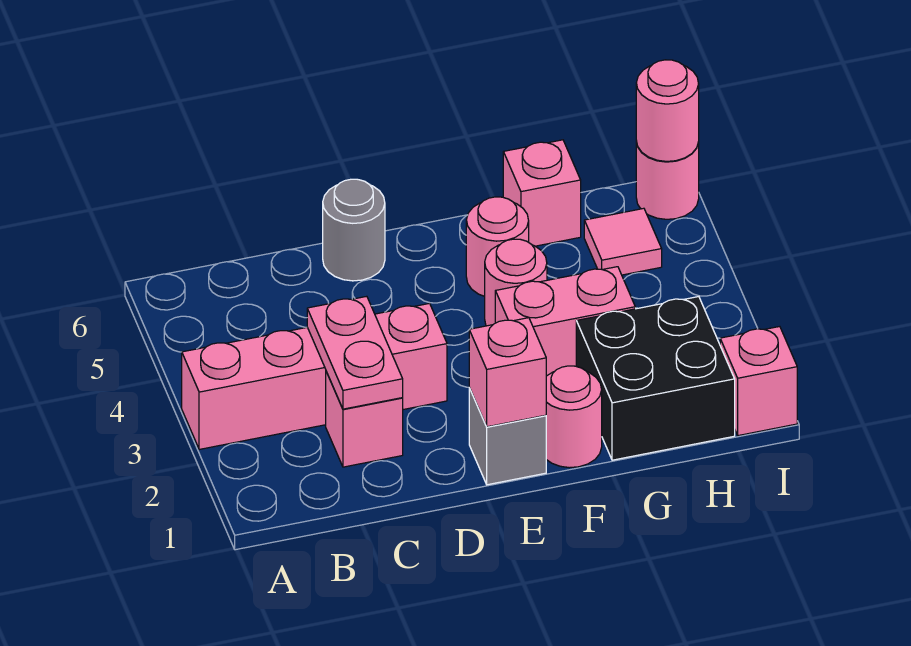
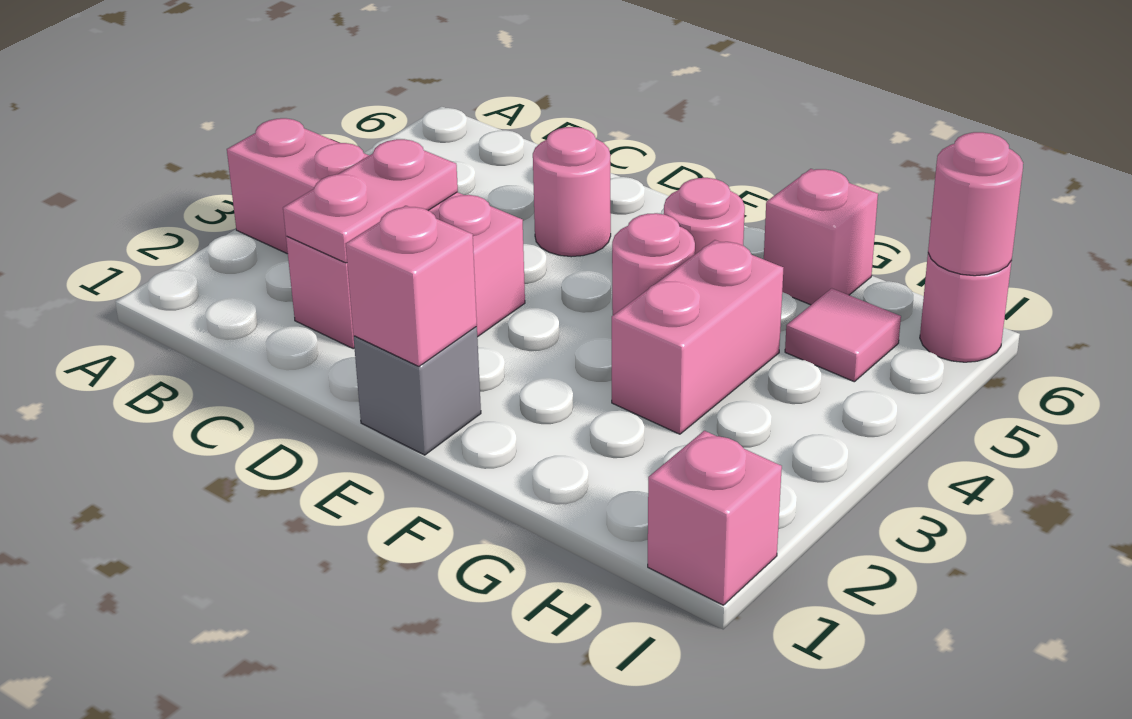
grey round brick D6 level 1 -> none
pink round brick F1 level 1 -> pink round brick D5 level 1
pink brick F3:G3 level 1 -> pink brick G3:G4 level 1
black brick G1:H2 level 1 -> none

